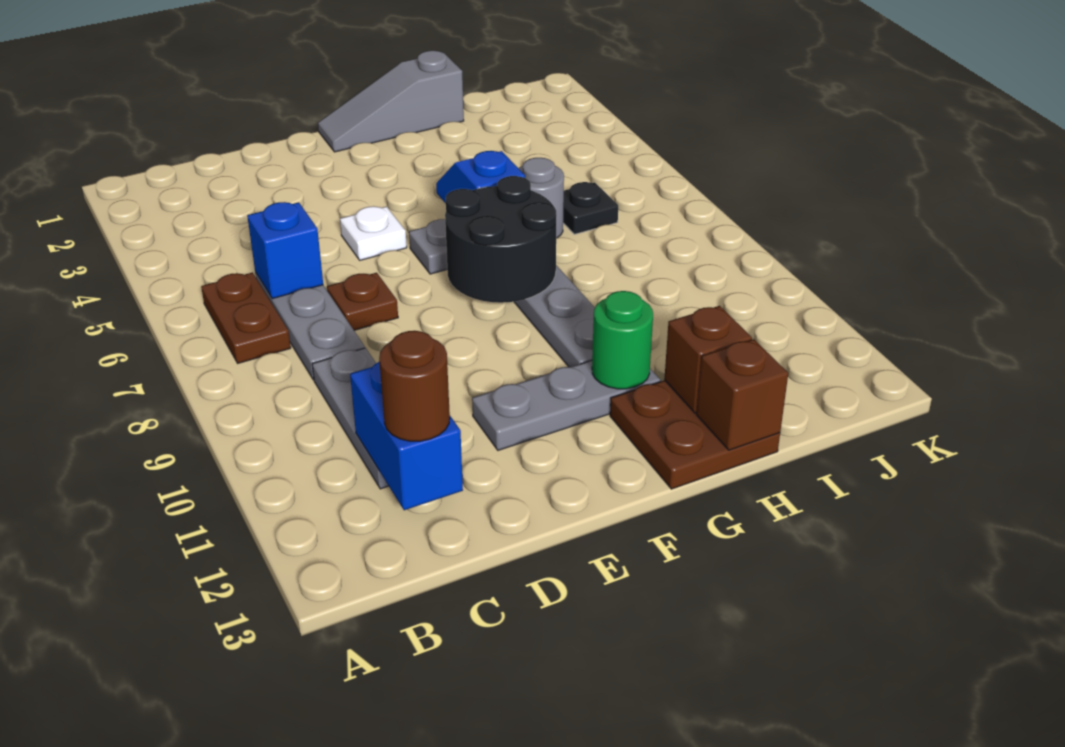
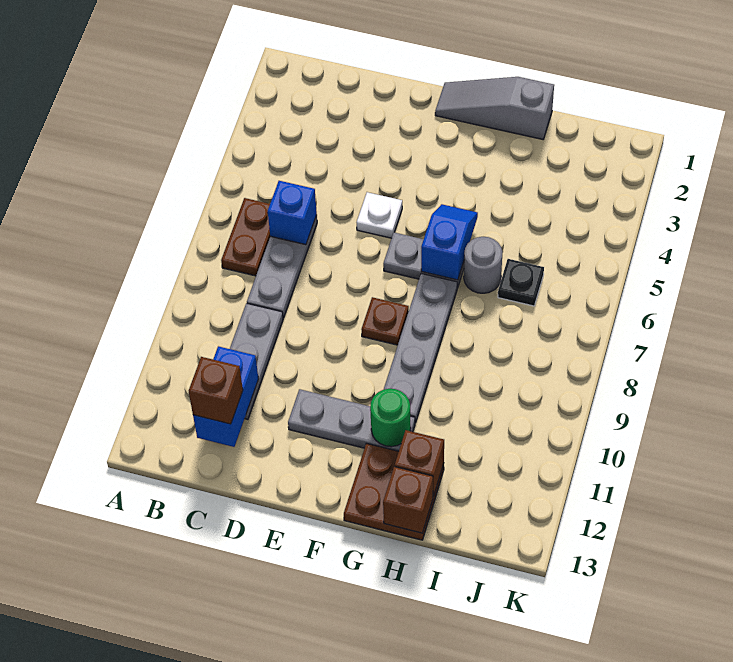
brown round brick C12 level 3 -> brown brick C12 level 3
brown plate D7 level 1 -> brown plate F8 level 1
black round brick F7:G8 level 2 -> none

